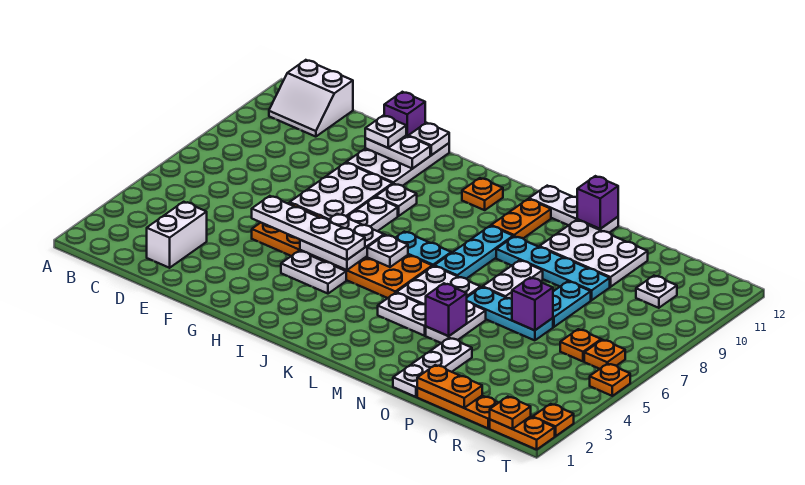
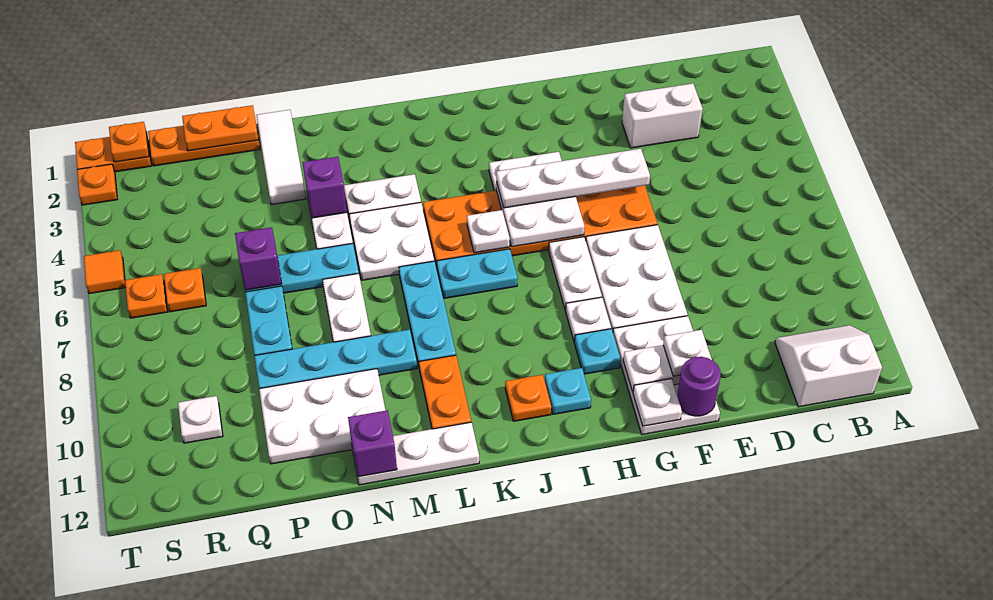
white brick D2:D3 level 1 -> white brick D3:E3 level 1
purple brick F12 level 2 -> purple round brick F12 level 2
none -> cyan plate H10 level 1
none -> cyan plate I11 level 1
white plate O1:O3 level 1 -> white tile O1:O3 level 1
orange plate T5 level 1 -> orange tile T5 level 1

